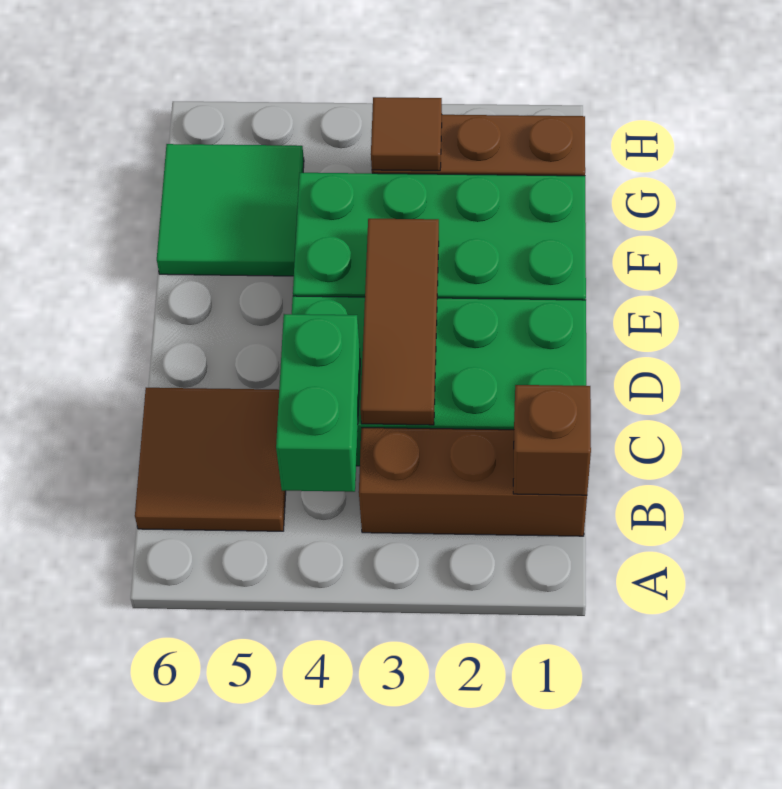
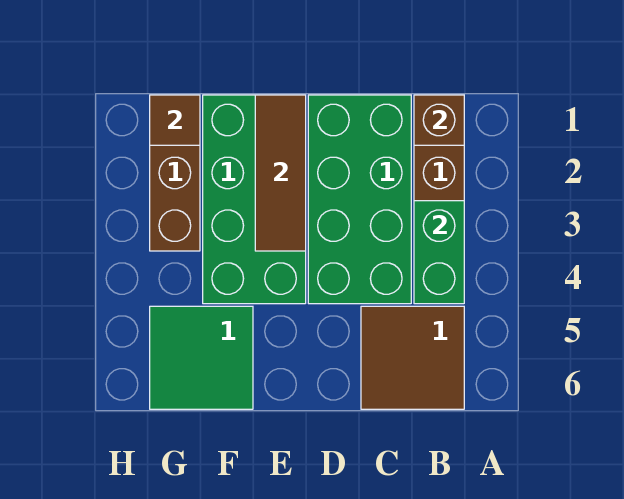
green brick B4:C4 level 2 -> green brick B3:B4 level 2
brown tile C3:E3 level 2 -> brown tile E1:E3 level 2
brown tile G3 level 2 -> brown tile G1 level 2

